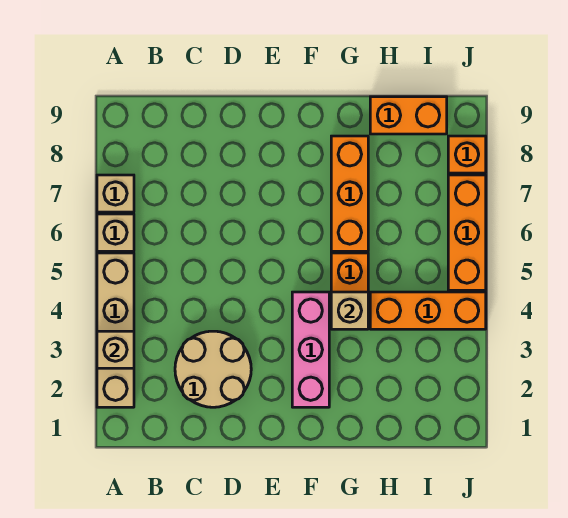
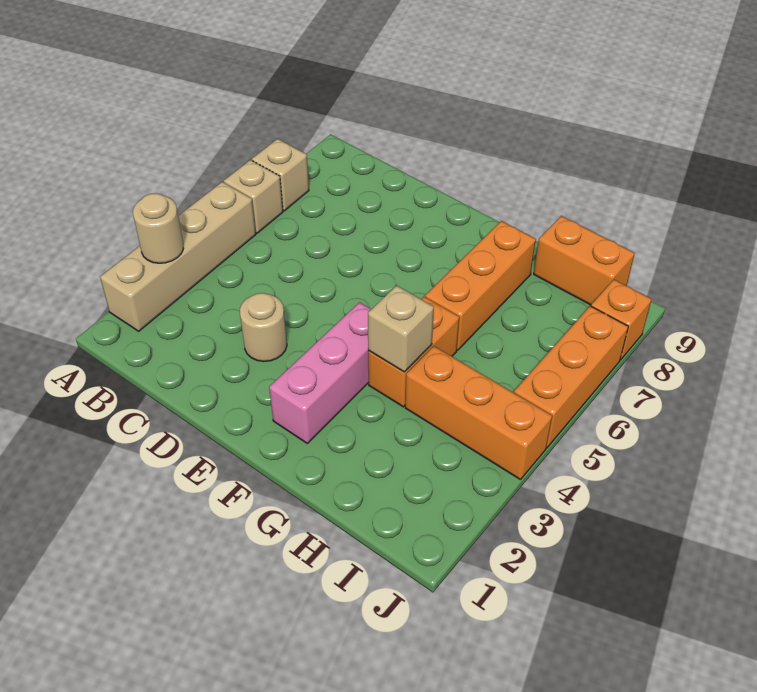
tan brick A3 level 2 -> tan round brick A3 level 2
tan round brick C2:D3 level 1 -> tan round brick D3 level 1

